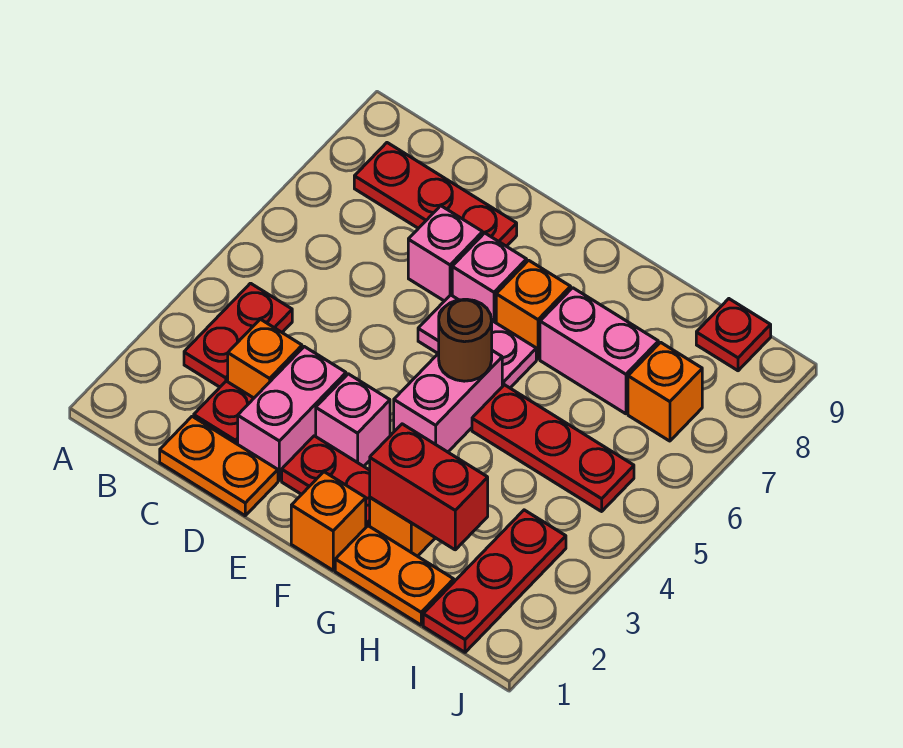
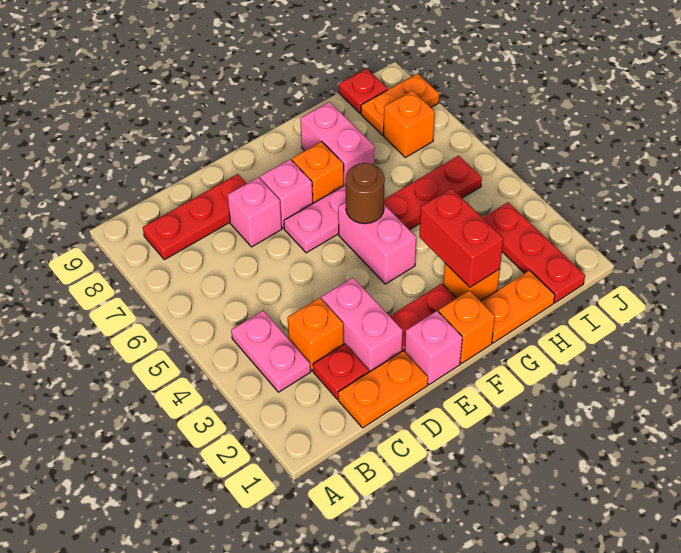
red plate B3:B4 level 1 -> pink plate B3:B4 level 1
pink brick E3 level 1 -> pink brick E1 level 1
red brick G2:H2 level 2 -> red brick G2:G3 level 2
pink brick G7:H7 level 1 -> pink brick G7:G8 level 1
none -> orange plate I8:J8 level 1

